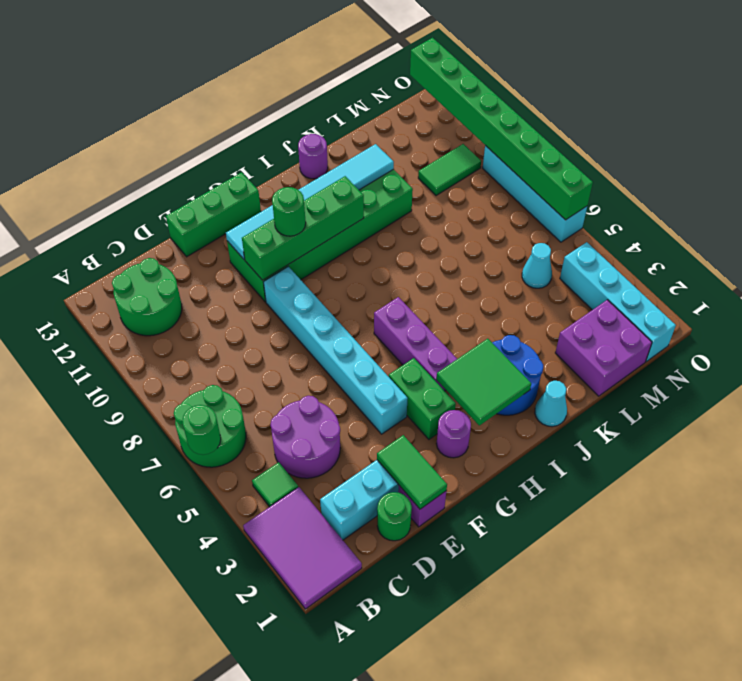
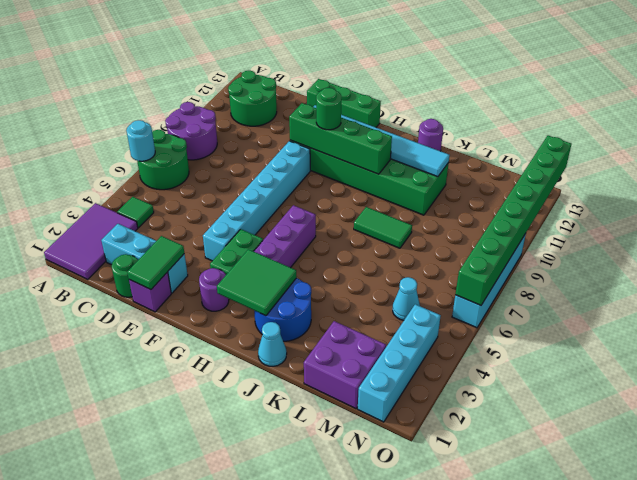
green round brick A6 level 2 -> cyan round brick A6 level 2
purple round brick C4:D5 level 1 -> purple round brick A8:B9 level 1
green tile M10:N10 level 1 -> green tile J8:K8 level 1

